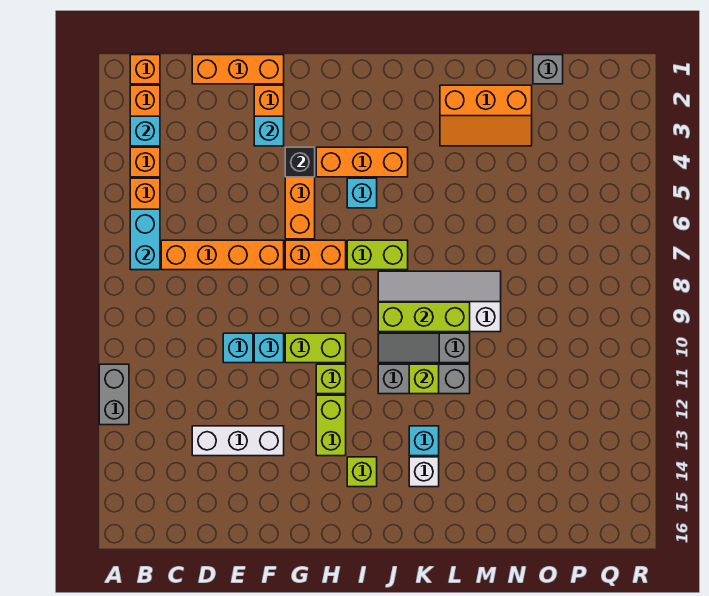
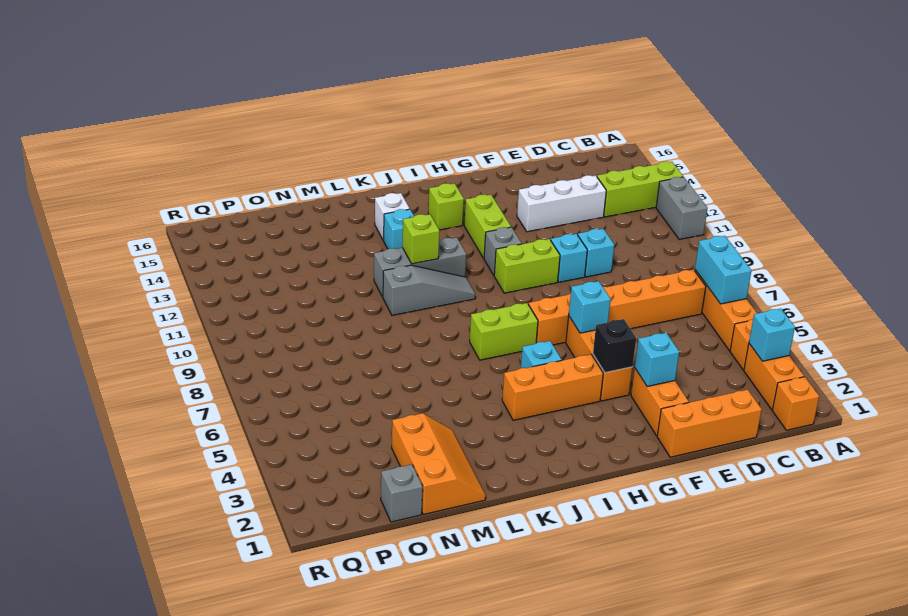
none -> cyan brick G6 level 2
lime brick H11 level 1 -> grey brick H11 level 1
white slope J8:M9 level 1 top 9 -> none
lime brick J9:L9 level 2 -> lime brick A13:C13 level 1
orange slope L2:N3 level 1 top 2 -> orange slope M1:N3 level 1 top N

